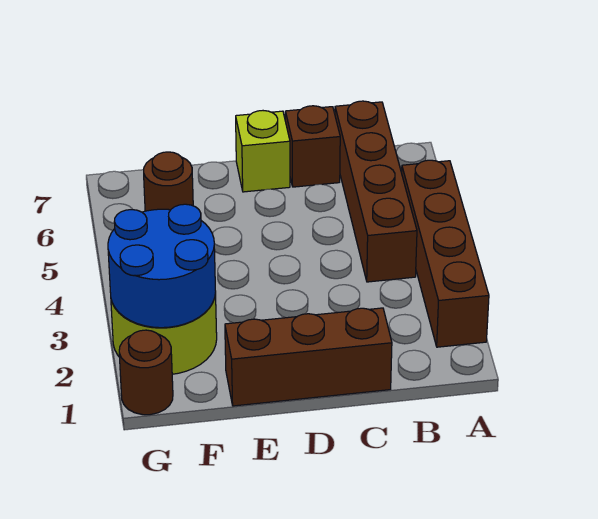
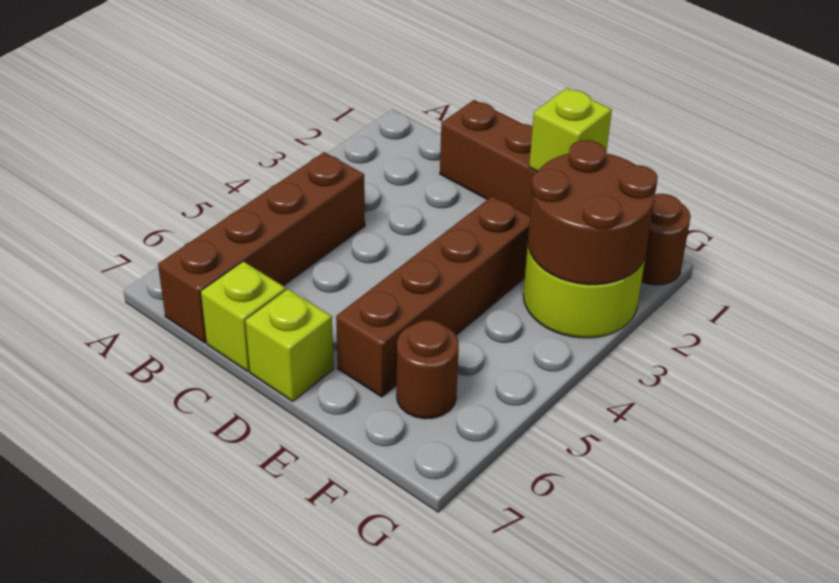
brown brick A2:A5 level 1 -> brown brick E3:E6 level 1
brown brick C7 level 1 -> lime brick C7 level 1
none -> lime brick E1 level 2
blue round brick F2:G3 level 2 -> brown round brick F2:G3 level 2

